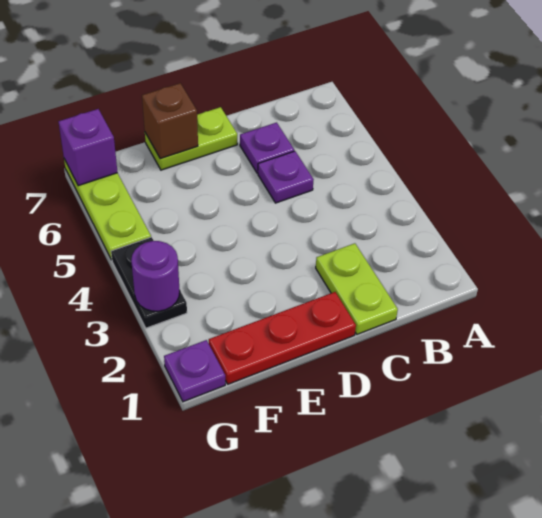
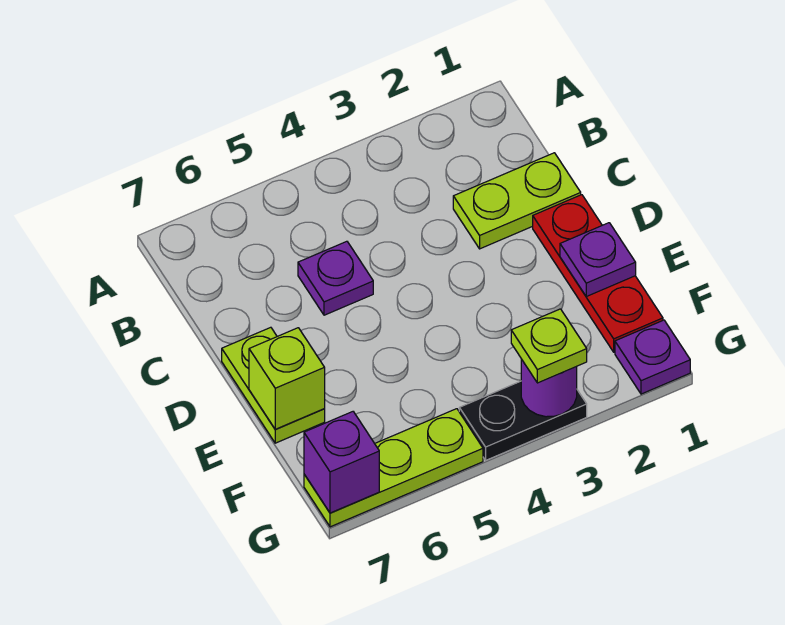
purple plate C6 level 1 -> purple plate E1 level 2
brown brick E7 level 2 -> lime brick E7 level 2
none -> lime plate G3 level 3

